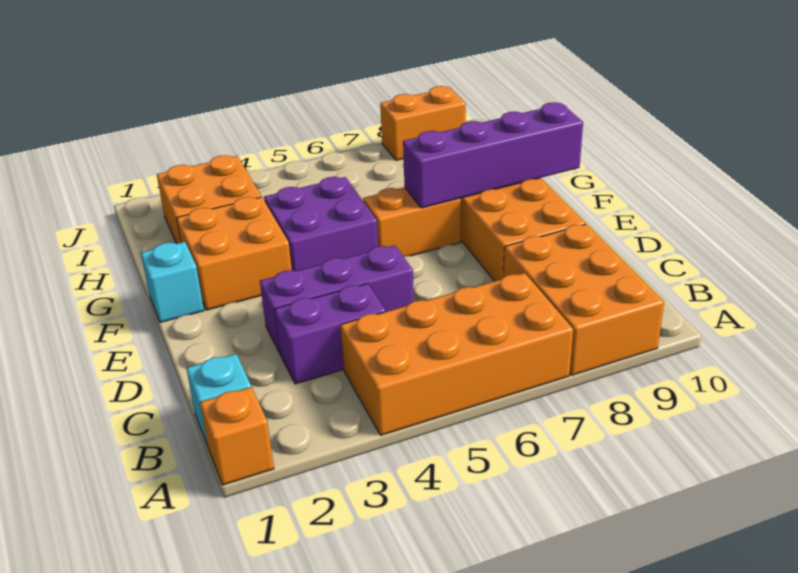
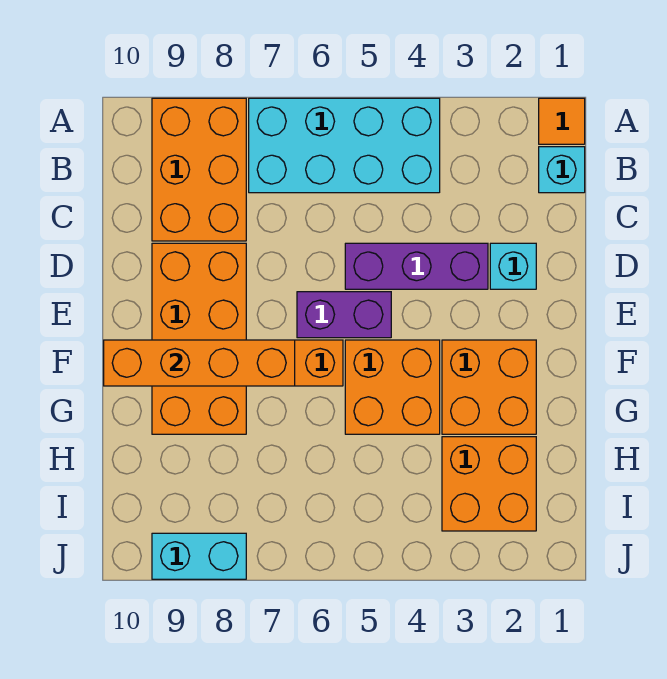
orange brick A1 level 1 -> orange tile A1 level 1
orange brick A4:B7 level 1 -> cyan brick A4:B7 level 1
purple brick C3:C4 level 1 -> purple brick E5:E6 level 1
cyan brick F1 level 1 -> cyan brick D2 level 1
purple brick F4:G5 level 1 -> orange brick F4:G5 level 1
purple brick F7:F10 level 2 -> orange brick F7:F10 level 2
orange brick J8:J9 level 1 -> cyan brick J8:J9 level 1

